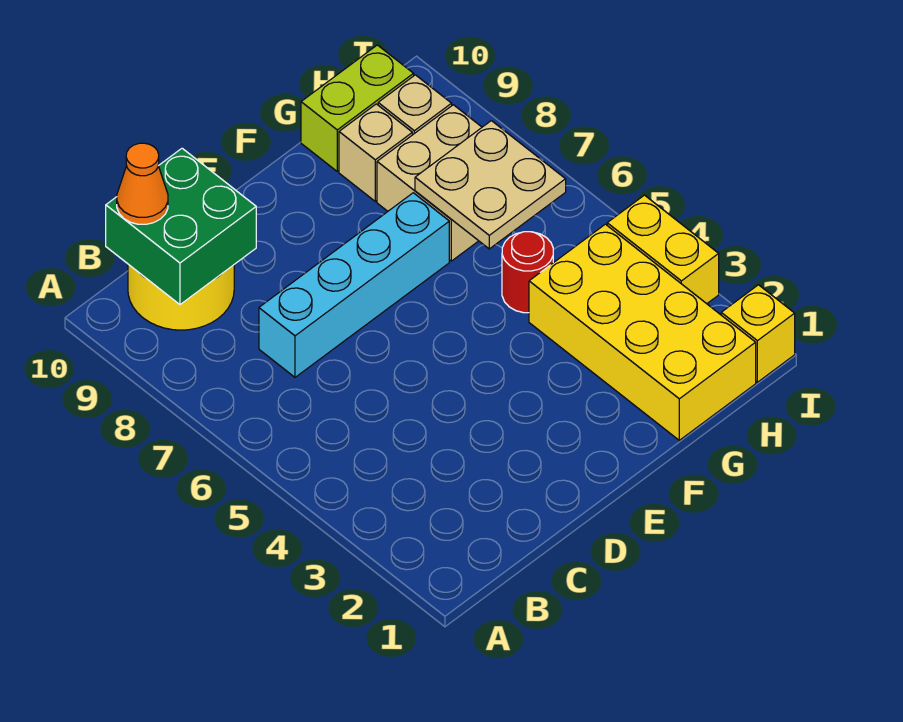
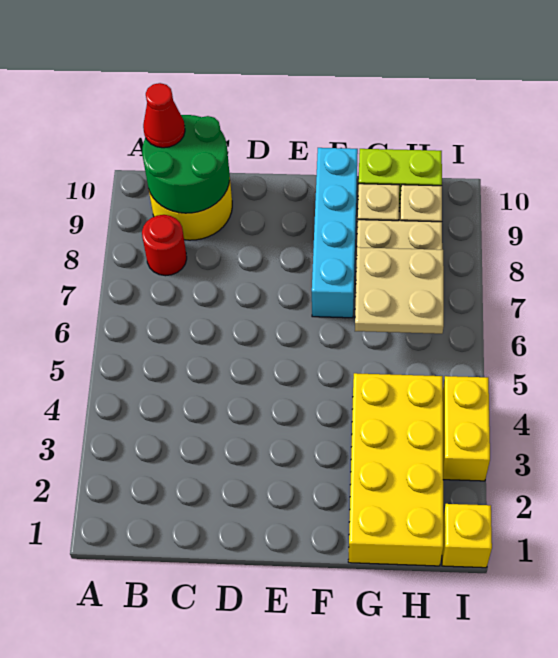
green brick B9:C10 level 2 -> green round brick B9:C10 level 2
orange cone B10 level 3 -> red cone B10 level 3
cyan brick C7:F7 level 1 -> cyan brick F7:F10 level 1
red round brick G5 level 1 -> red round brick B8 level 1

